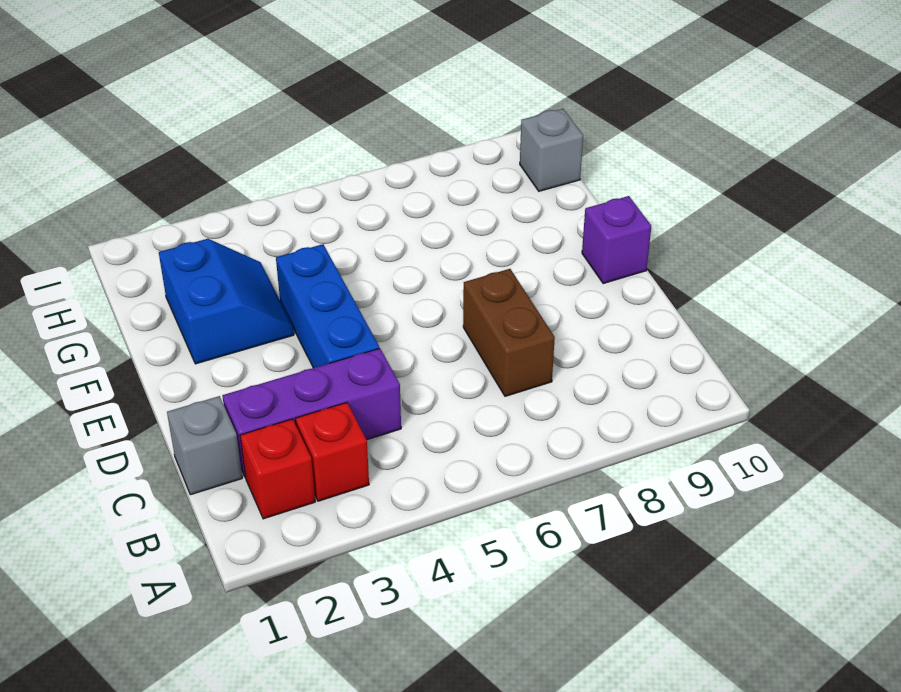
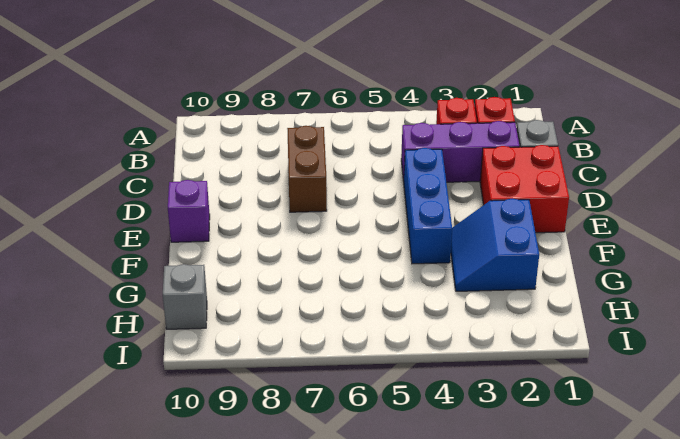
none -> red brick D1:E2 level 1

